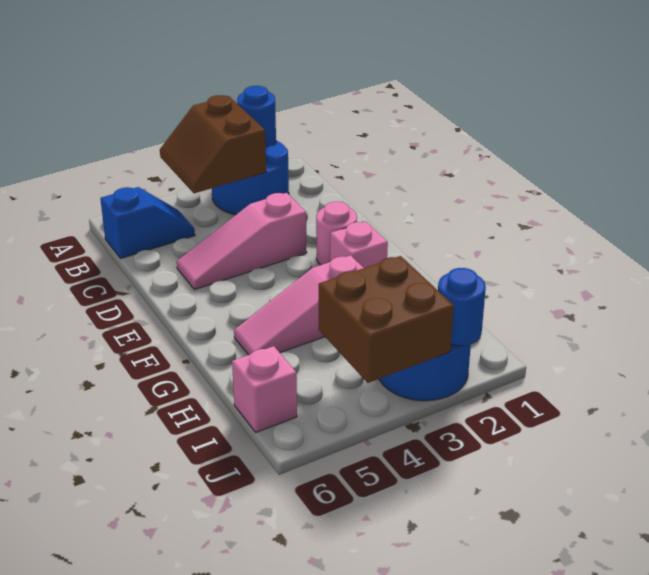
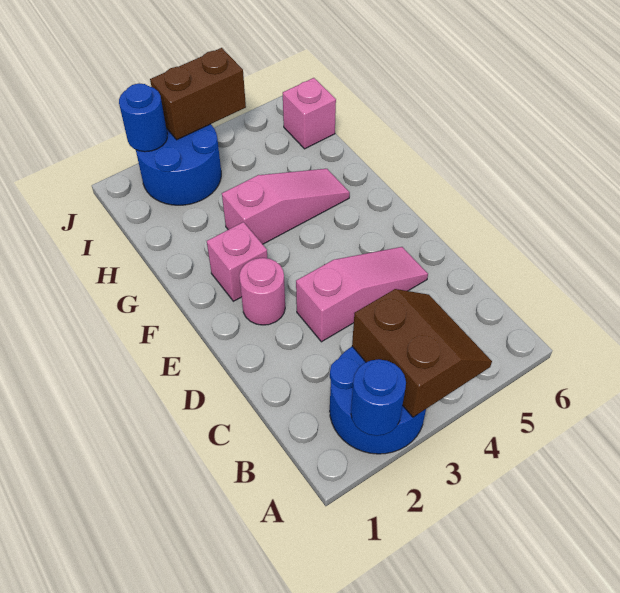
blue slope B5:B6 level 1 top 6 -> none
brown brick I3:J4 level 2 -> brown brick J3:J4 level 2

